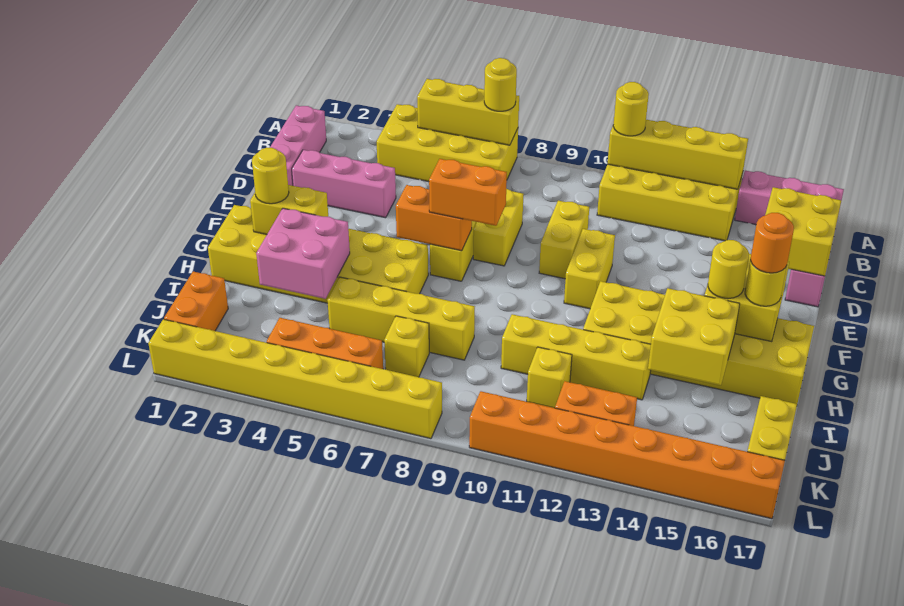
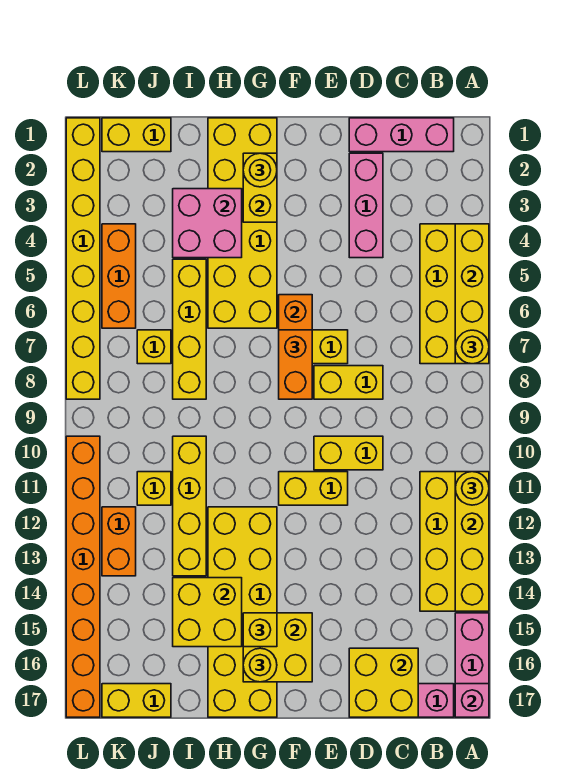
yellow brick A5:A7 level 2 -> yellow brick A4:A7 level 2
none -> pink brick A17 level 2
yellow round brick G15 level 3 -> yellow brick G15 level 3
orange round brick G16 level 4 -> none
orange brick J1:K1 level 1 -> yellow brick J1:K1 level 1

